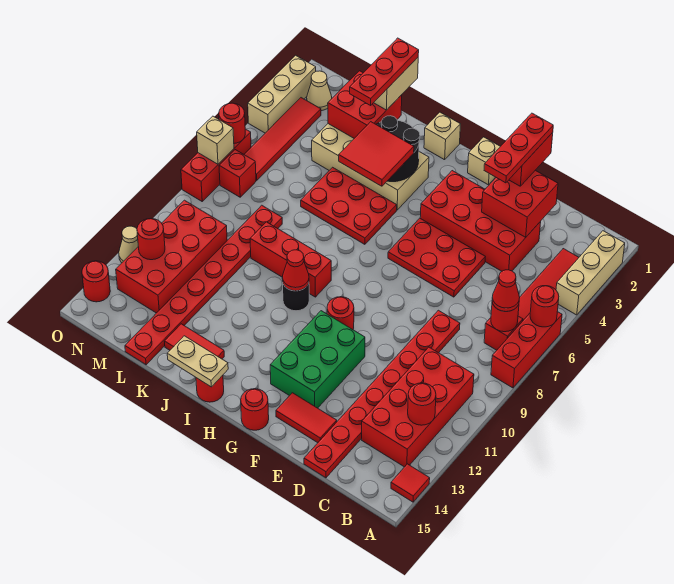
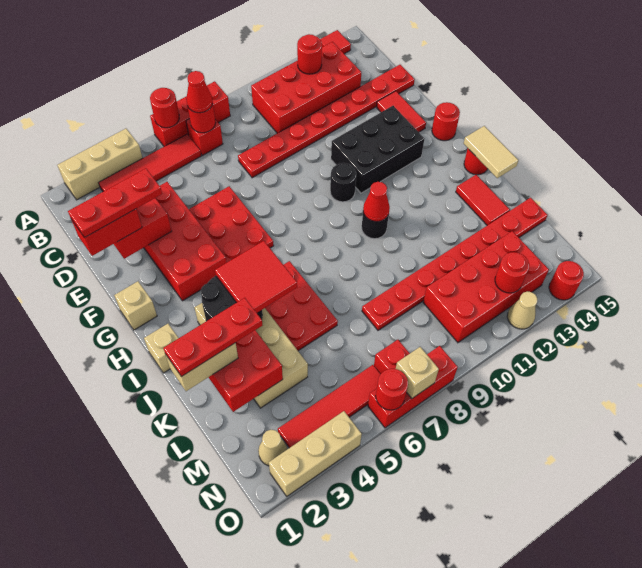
green brick F11:G13 level 1 -> black brick F11:G13 level 1
red round brick G10 level 1 -> black round brick G10 level 1
red brick I9:K9 level 1 -> none
tan plate I15:J15 level 2 -> tan tile I15:J15 level 2

